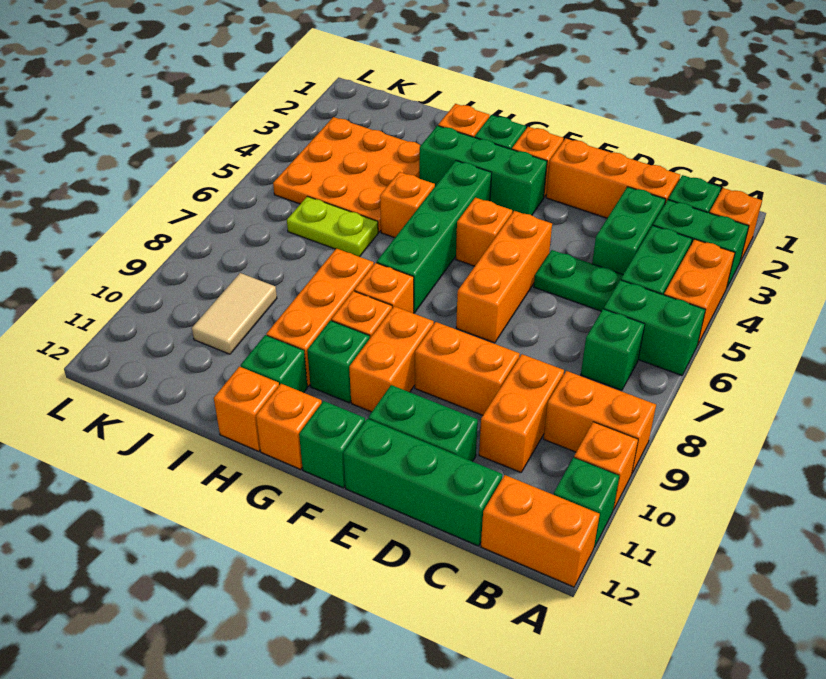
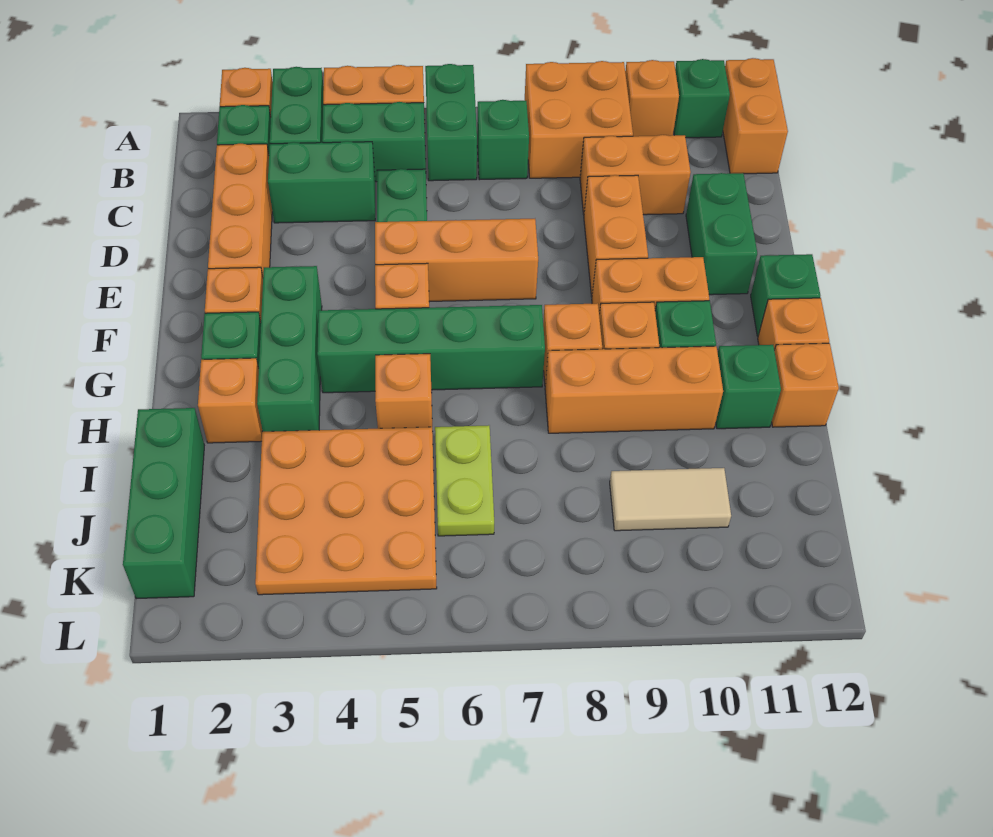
orange brick A9:B9 level 1 -> orange brick A8:B9 level 1
green brick C12:E12 level 1 -> green brick I1:K1 level 1

